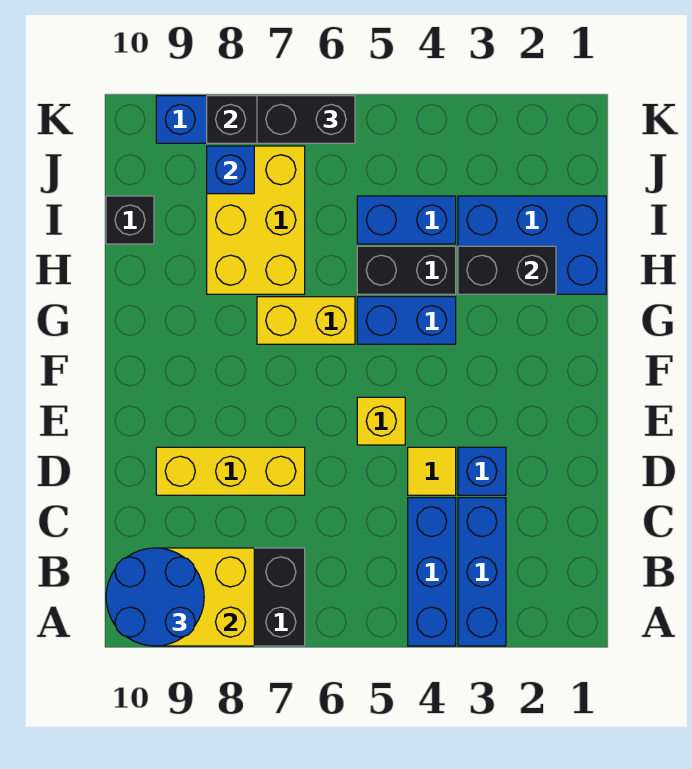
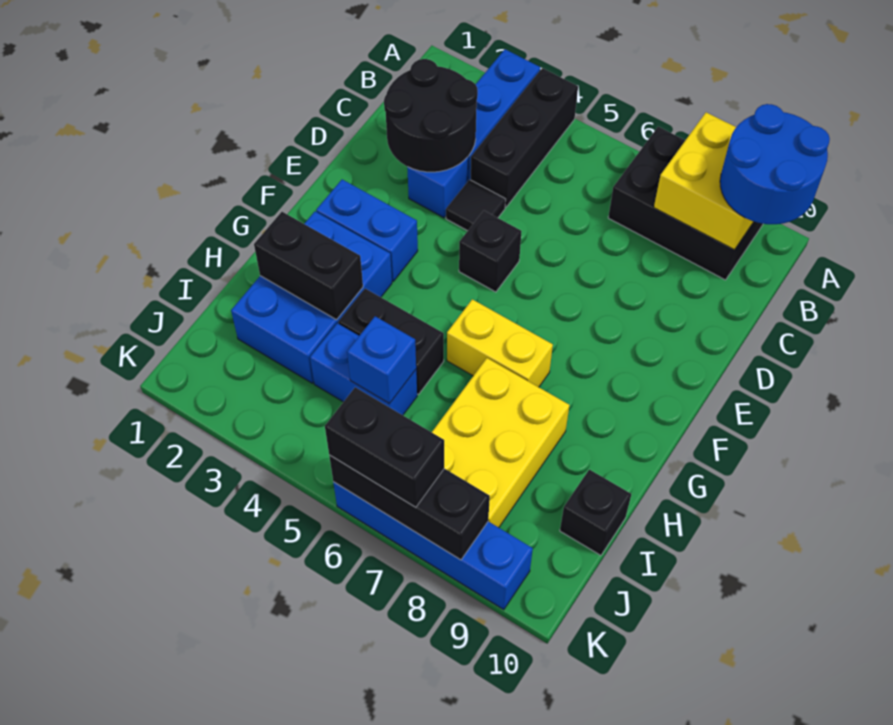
blue brick A4:C4 level 1 -> black brick A4:C4 level 1
none -> black round brick C2:D3 level 2
yellow tile D4 level 1 -> black tile D4 level 1
yellow brick D7:D9 level 1 -> none
yellow brick E5 level 1 -> black brick E5 level 1
blue brick G4:G5 level 1 -> blue brick F2:F3 level 1
blue brick H1:I3 level 1 -> blue brick G2:I3 level 1
blue brick J8 level 2 -> blue brick I5 level 2

